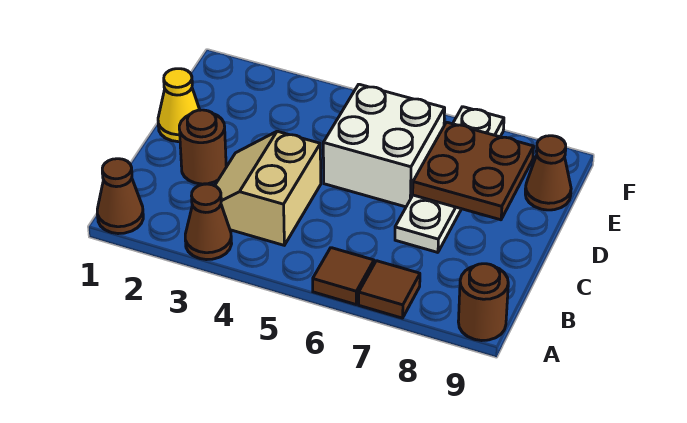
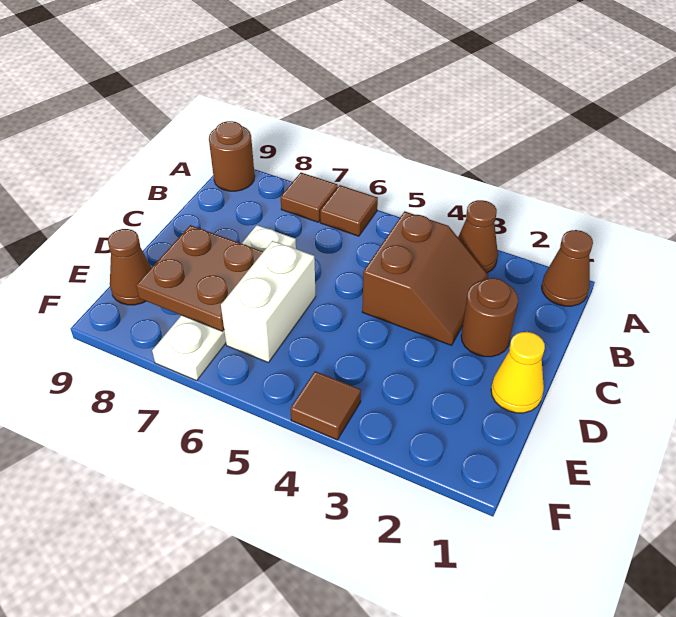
tan slope B3:C4 level 1 top 4 -> brown slope B3:C4 level 1 top 4
white brick D5:E6 level 1 -> white brick D6:E6 level 1
none -> brown tile F4 level 1

